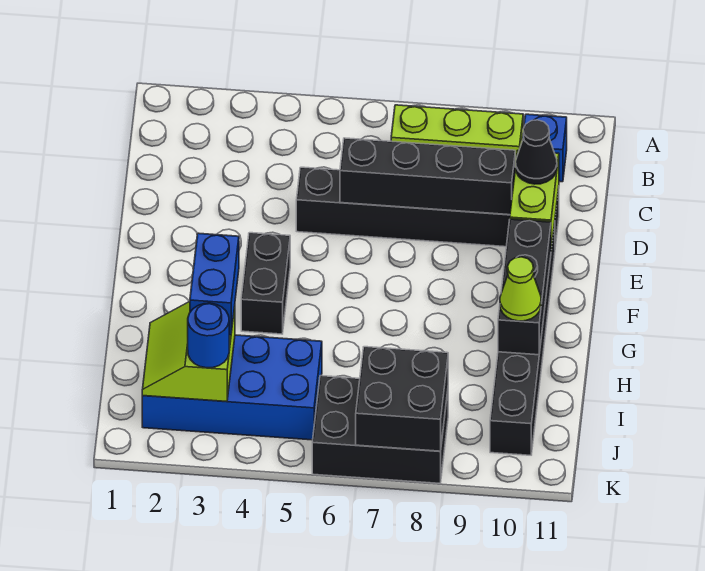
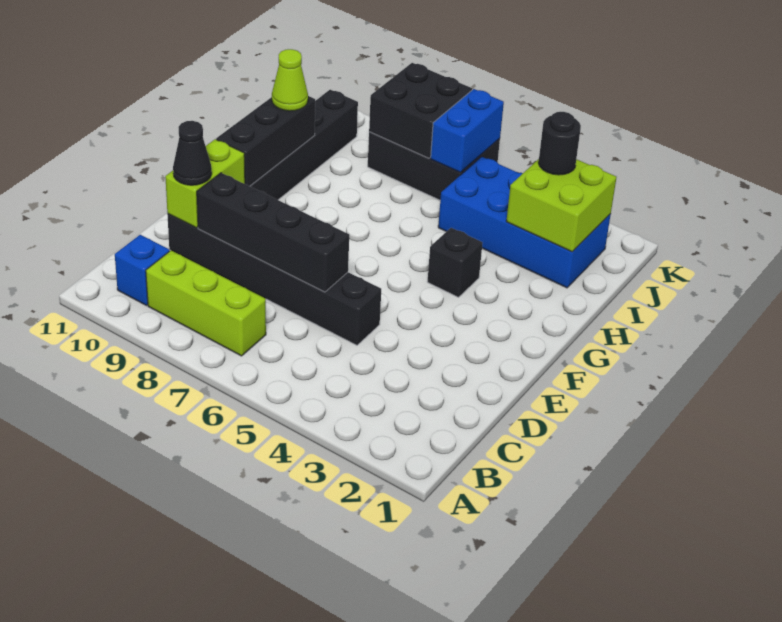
black brick F4:G4 level 1 -> black brick G4 level 1
blue brick H3:I3 level 3 -> blue brick J6:K6 level 2
lime slope I2:J3 level 2 top 3 -> lime brick I2:J3 level 2
blue round brick J3 level 3 -> black round brick J3 level 3

